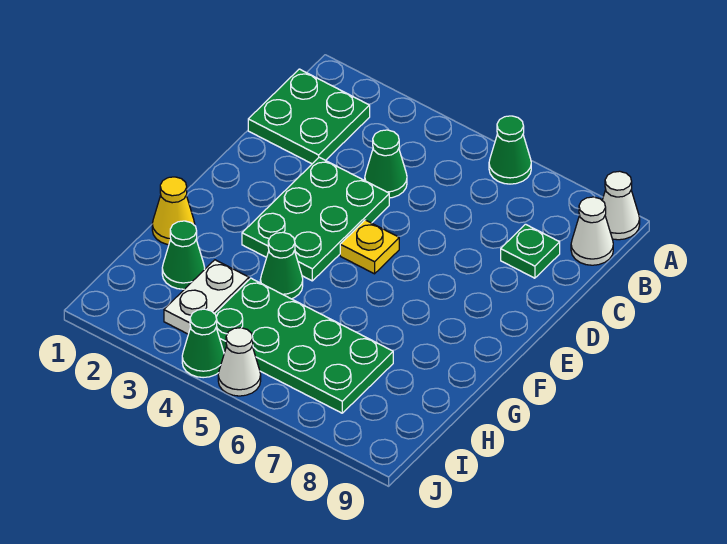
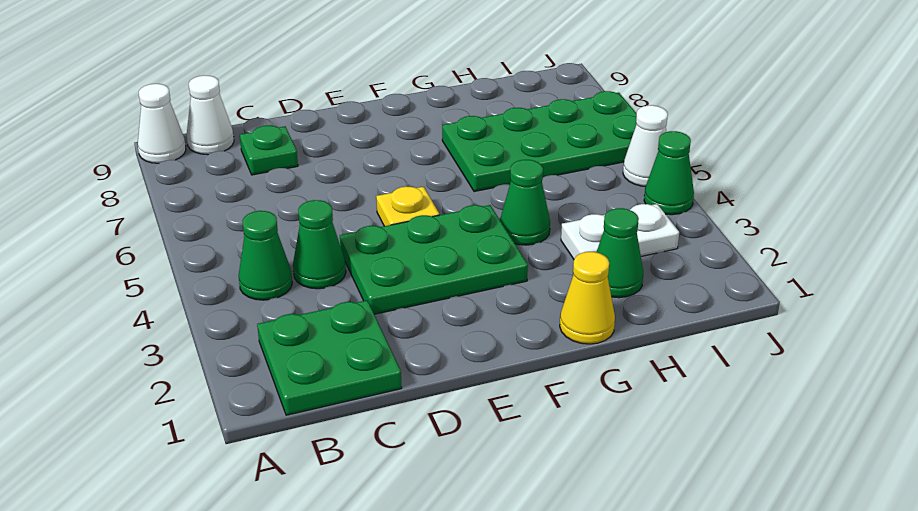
green cone A6 level 1 -> green cone B4 level 1
green plate H4:I7 level 1 -> green plate G6:J7 level 1

